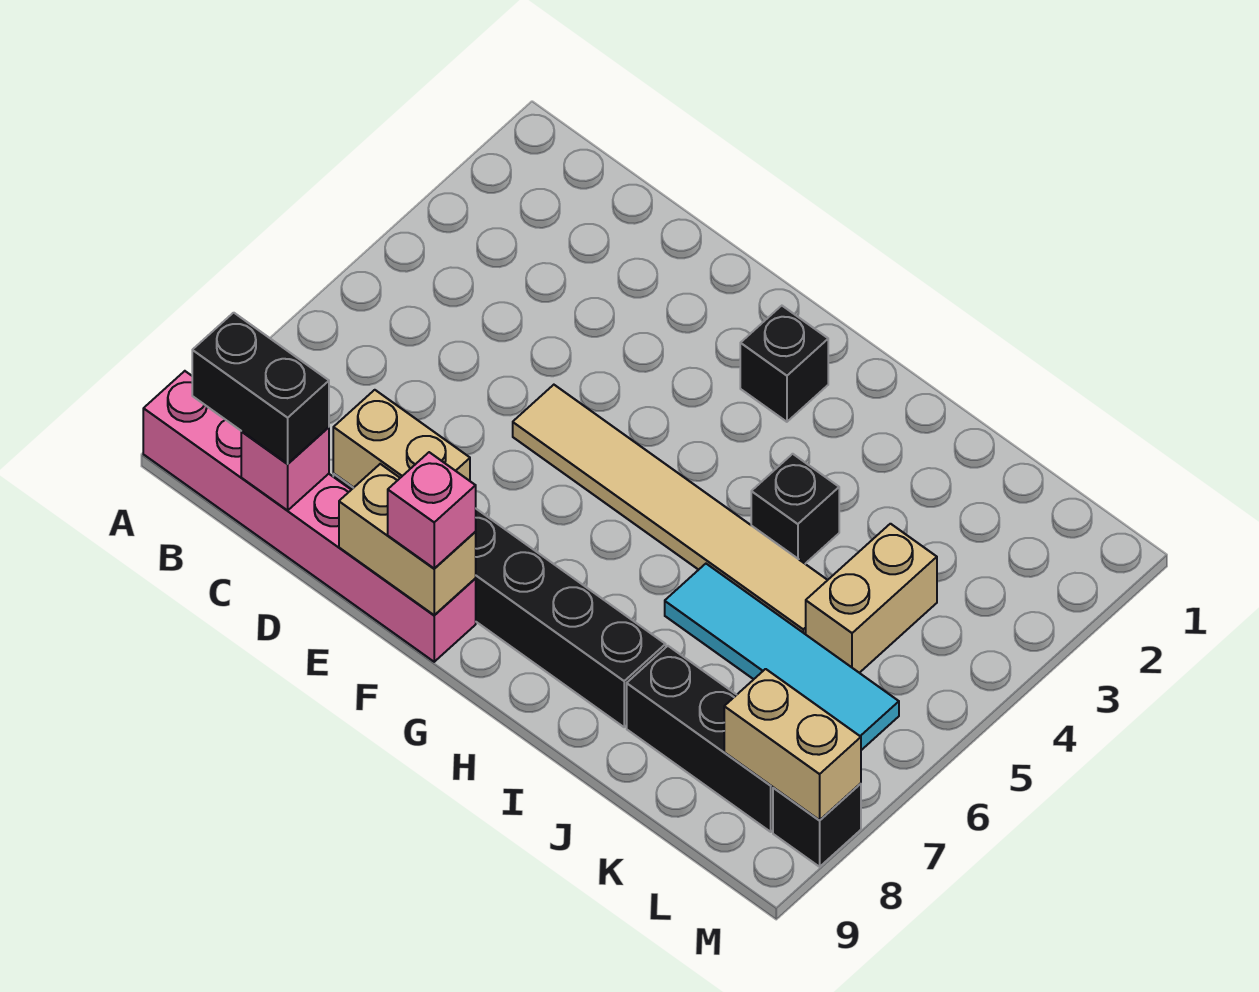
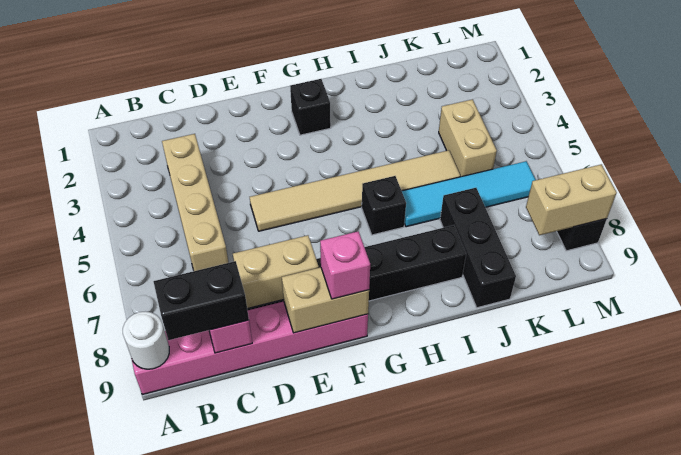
none -> white round brick A9 level 2
none -> tan brick C3:C6 level 1
black brick I4 level 1 -> black brick H6 level 1
black brick J8:L8 level 1 -> black brick J7:J9 level 1

